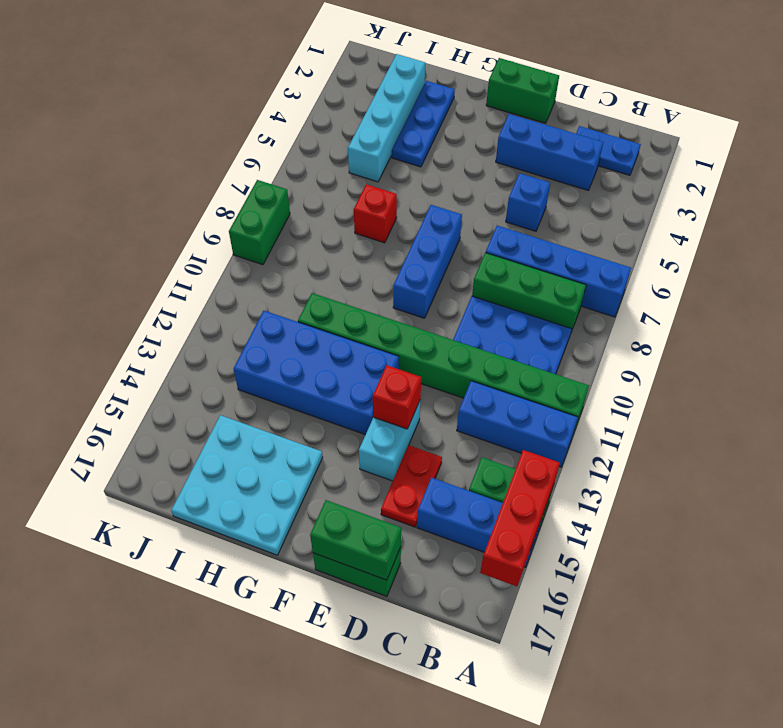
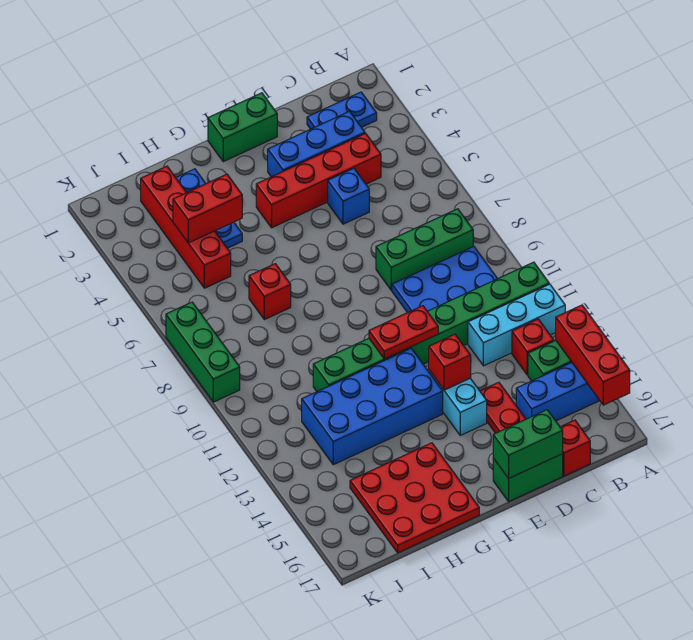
blue brick A7:D7 level 1 -> none
blue brick A12:C12 level 1 -> cyan brick A12:C12 level 1
none -> red brick B13 level 1
none -> red brick C4:F4 level 1
none -> red brick C17 level 1
none -> red plate E11:F11 level 2
blue brick F7:F9 level 1 -> none
cyan plate G15:I17 level 1 -> red plate G15:I17 level 1
none -> red brick H4:I4 level 2
cyan brick I2:I5 level 1 -> red brick I2:I5 level 1
green brick K8:K9 level 1 -> green brick K7:K9 level 1

